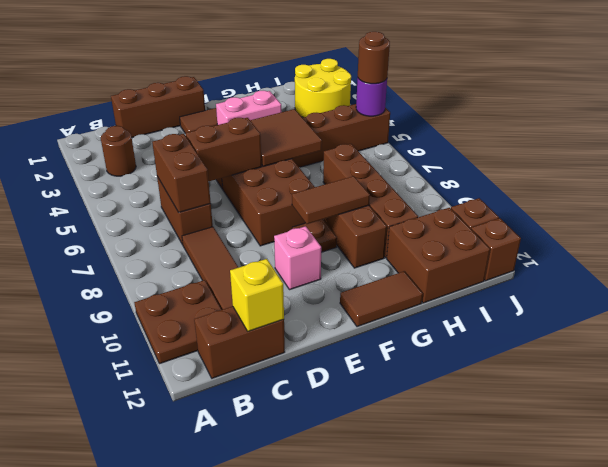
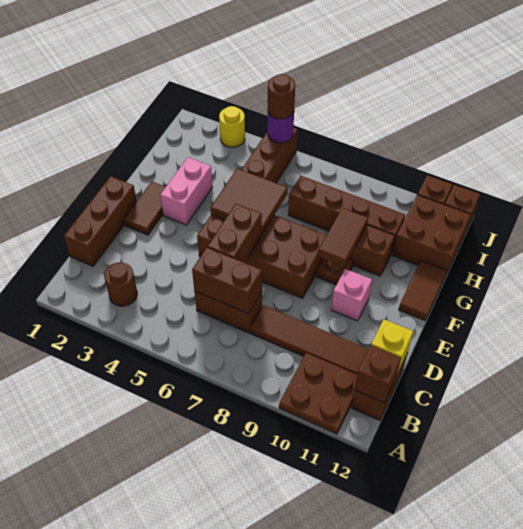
none -> brown brick B12 level 2
yellow round brick I2:J3 level 1 -> yellow round brick J3 level 1

